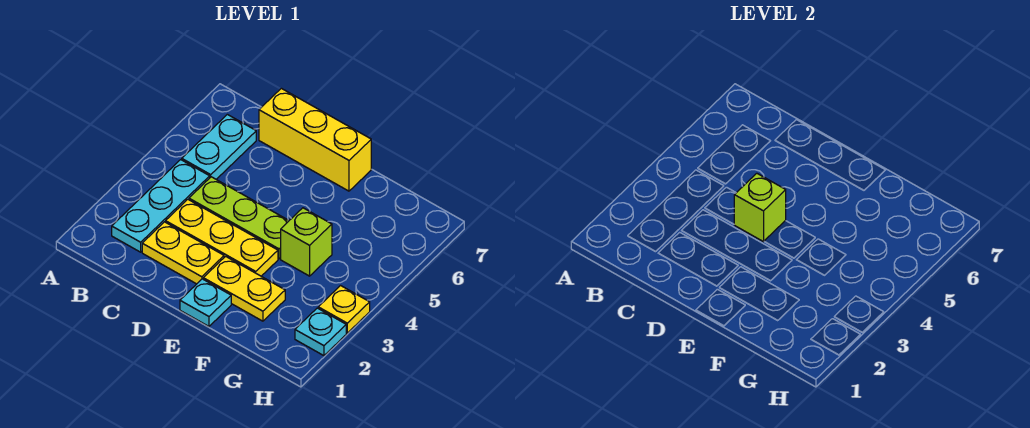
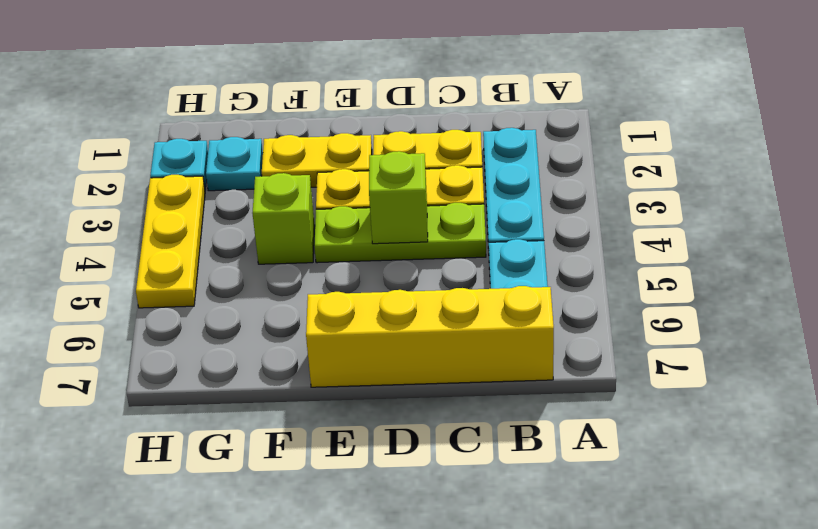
yellow brick C7:E7 level 1 -> yellow brick B7:E7 level 1
cyan plate E1 level 1 -> cyan plate G2 level 1
yellow plate H3 level 1 -> yellow plate H3:H5 level 1

